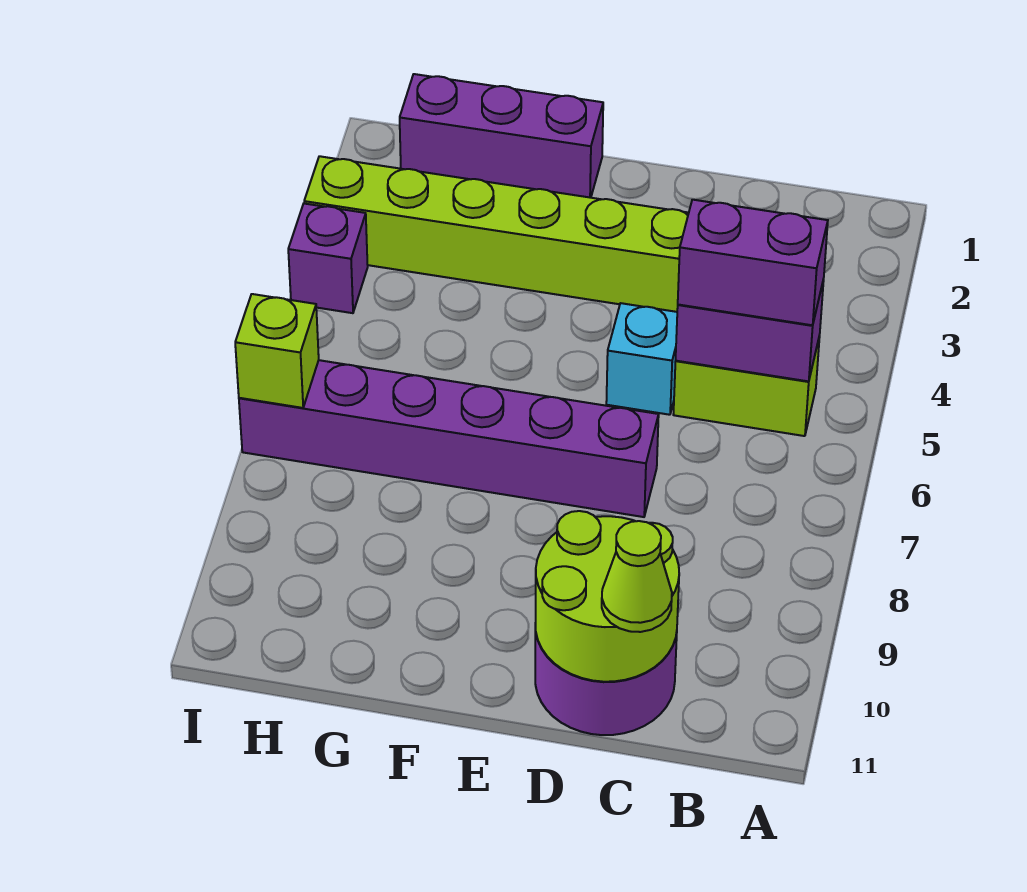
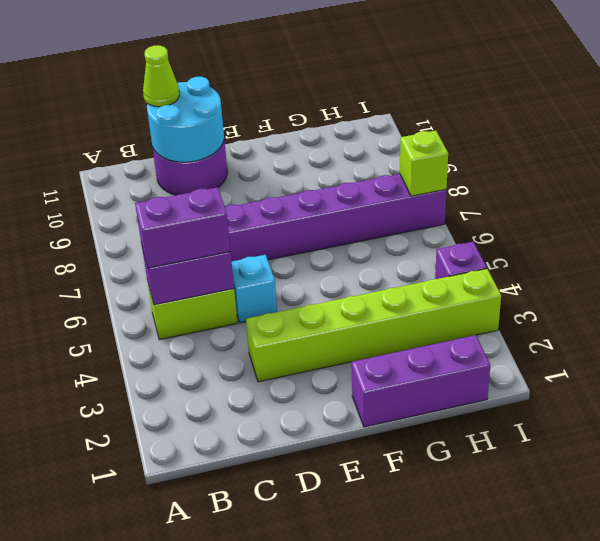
lime round brick C10:D11 level 2 -> cyan round brick C10:D11 level 2

